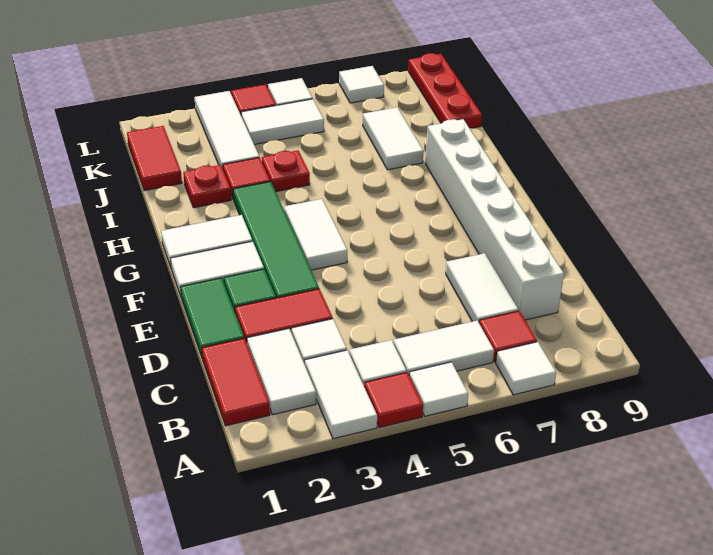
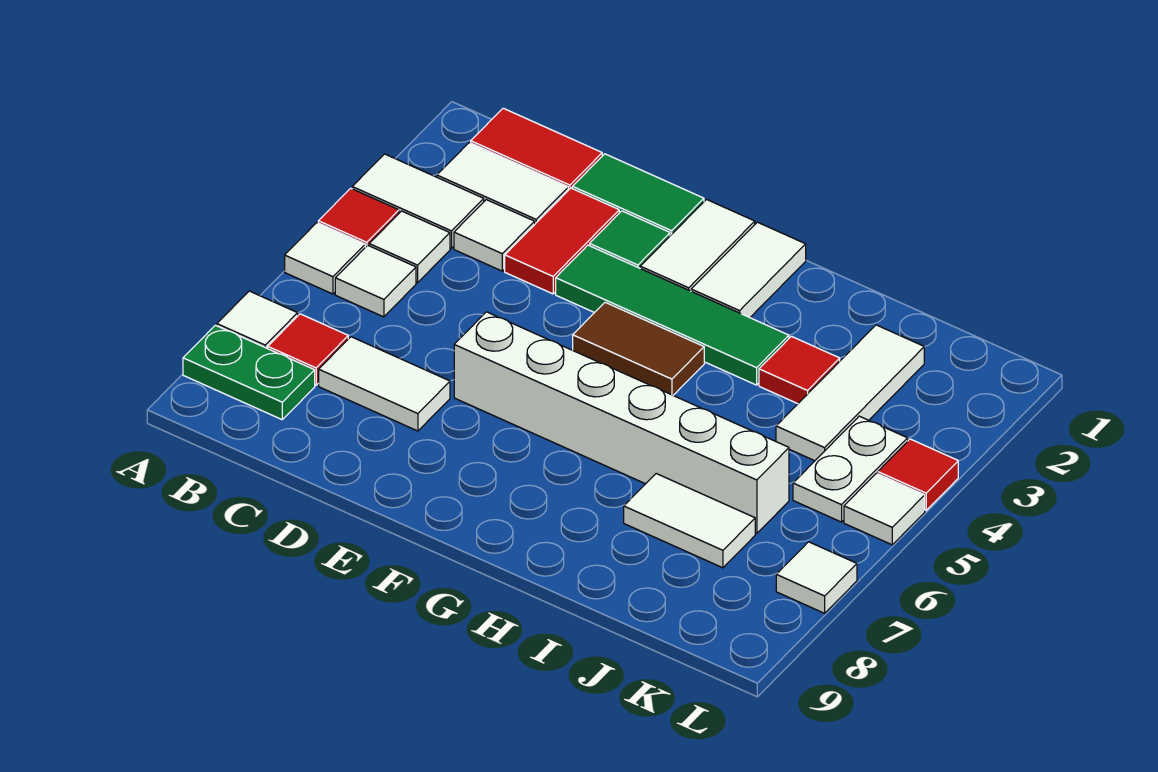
none -> green plate A8:B8 level 1
white tile B5:B6 level 1 -> white tile B5 level 1
white brick C8:H8 level 1 -> white brick E6:J6 level 1
white tile F4:G4 level 1 -> brown tile F4:G4 level 1
red plate I2 level 1 -> none
red plate I4 level 1 -> none
red tile J1:K1 level 1 -> none
white tile J3:L3 level 1 -> white tile J2:J4 level 1
red plate J9:L9 level 1 -> none
white tile K4:K5 level 1 -> white plate K4:K5 level 1

